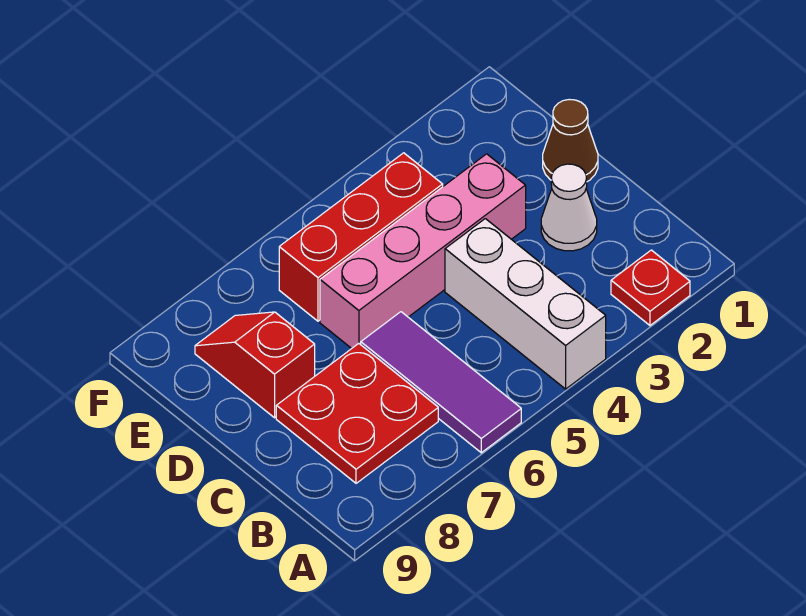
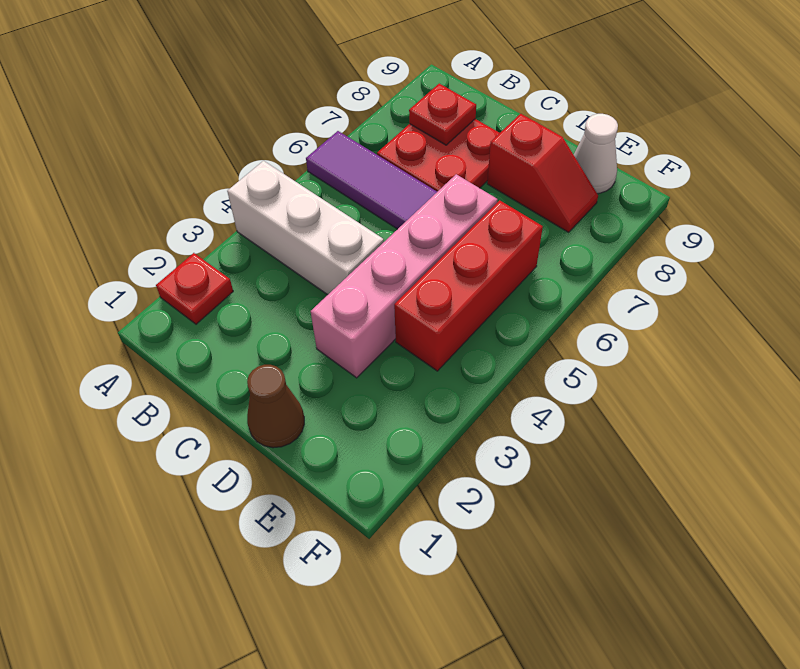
none -> red plate B8 level 2
white cone C2 level 1 -> white cone E9 level 1

